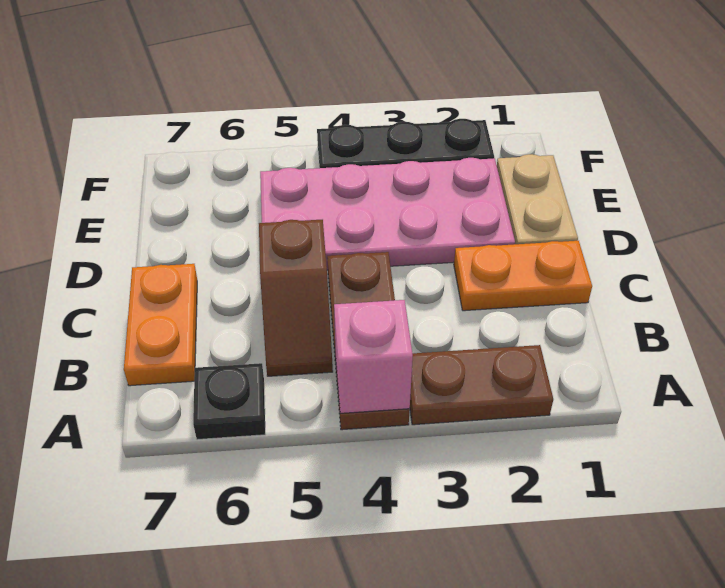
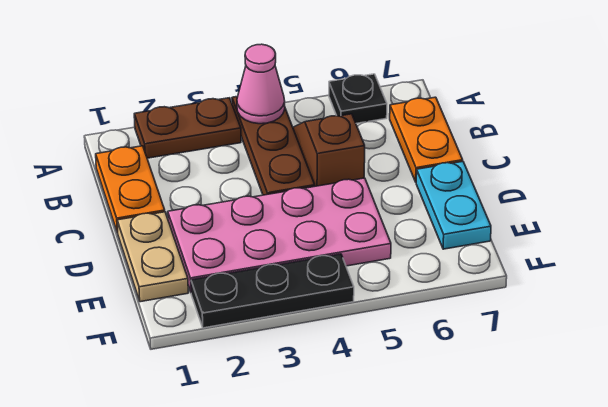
pink brick A4 level 2 -> pink cone A4 level 2
orange plate C1:C2 level 1 -> orange plate B1:C1 level 1
none -> cyan plate D7:E7 level 1

